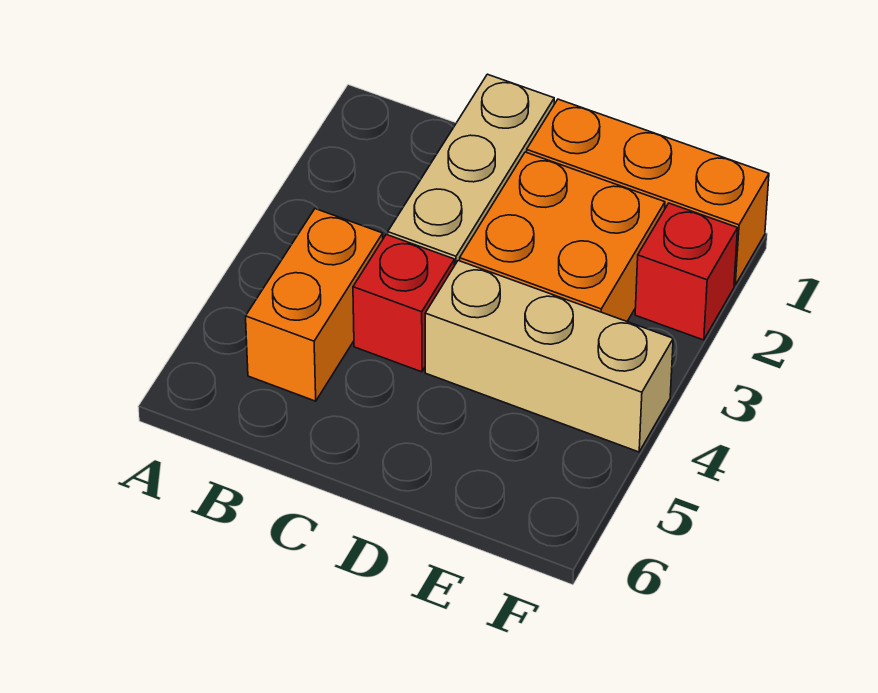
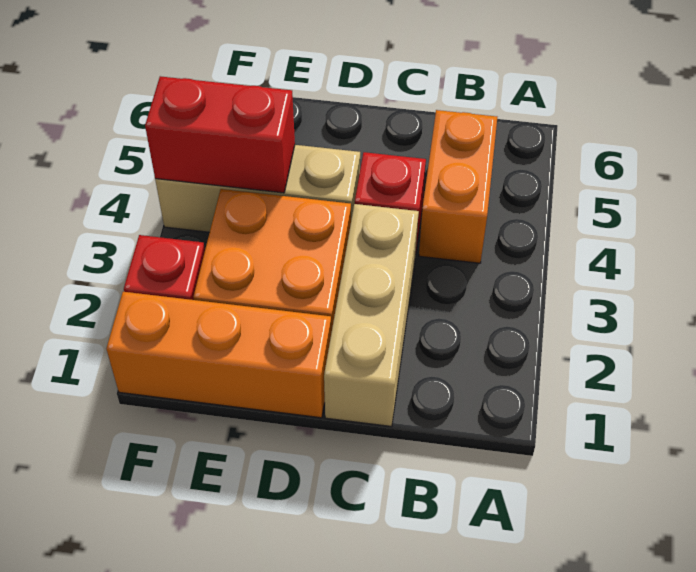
none -> red brick E4:F4 level 2

